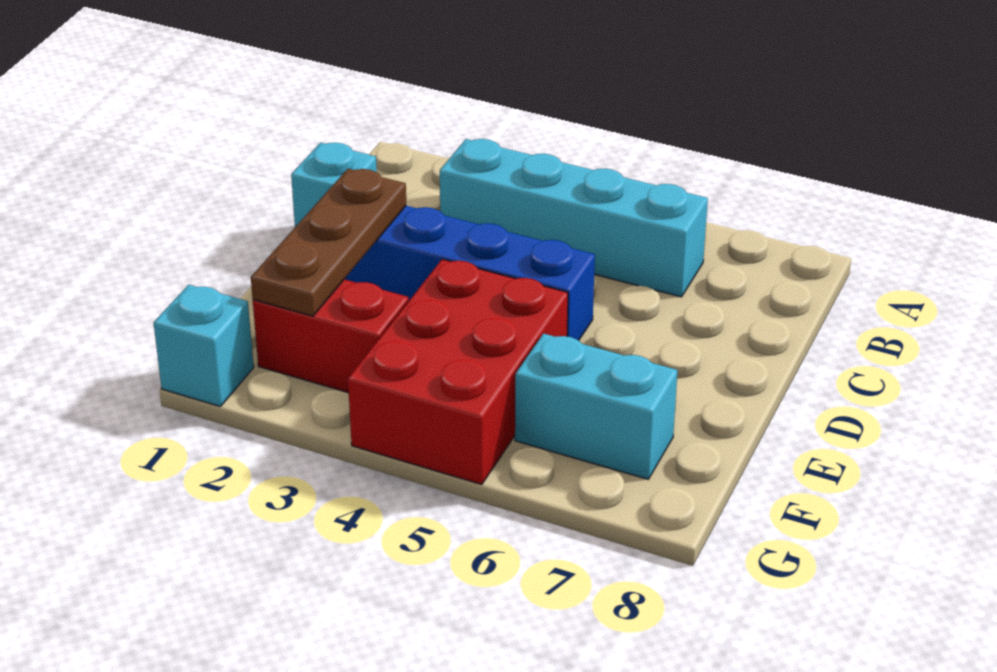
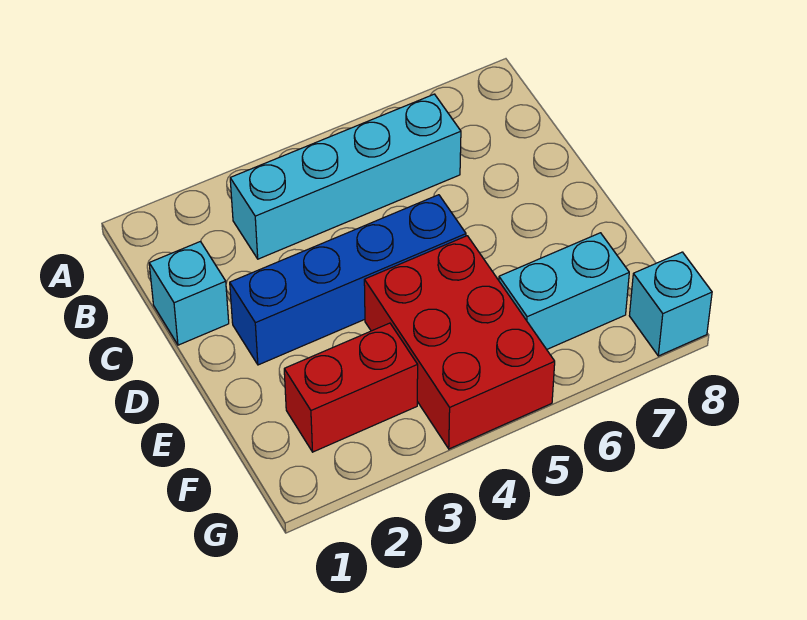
brown plate D2:F2 level 2 -> none
cyan brick G1 level 1 -> cyan brick G8 level 1

